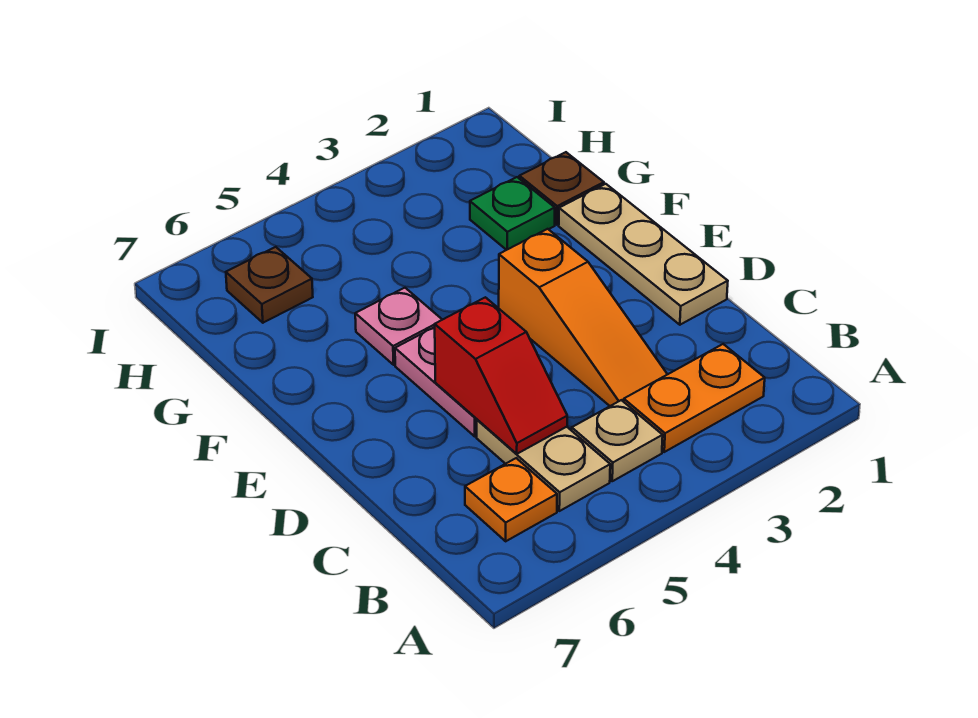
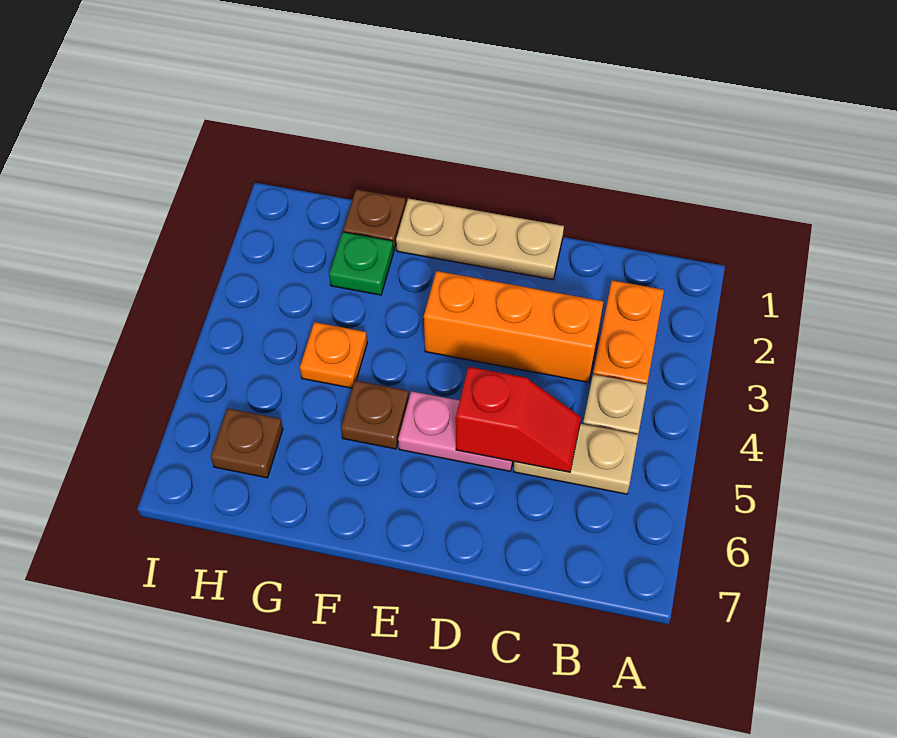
orange plate B6 level 1 -> orange plate G4 level 1
orange slope C3:E3 level 1 top E -> orange brick C3:E3 level 1
pink plate F5 level 1 -> brown plate F5 level 1

